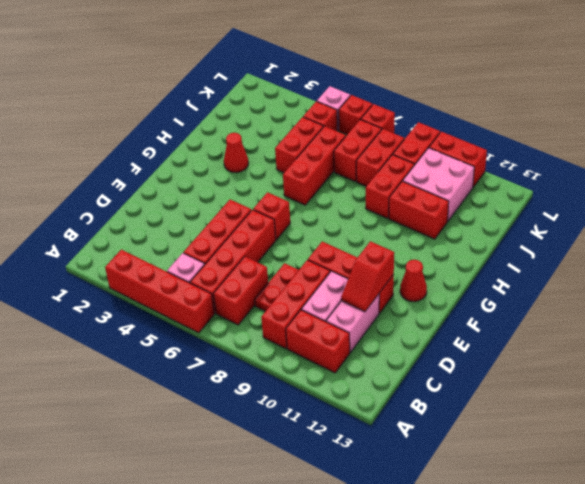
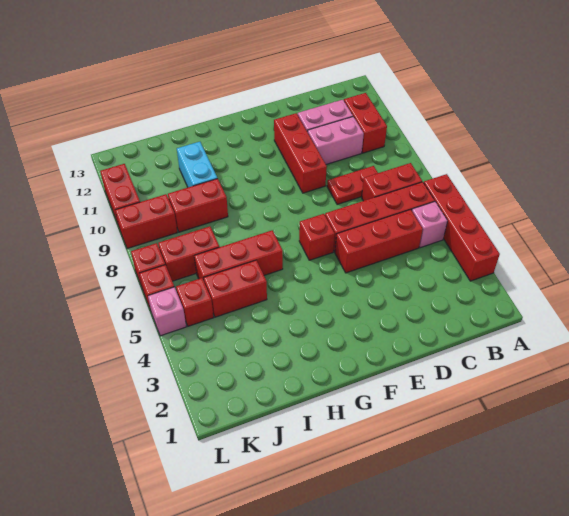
red brick B9:D9 level 1 -> none
red slope D11:E11 level 2 top E -> none
red cone F12 level 1 -> none
red cone H3 level 1 -> none
red brick I10:I11 level 1 -> cyan brick I10:I11 level 1
red brick J8:K8 level 1 -> none
pink brick J10:K11 level 1 -> none

